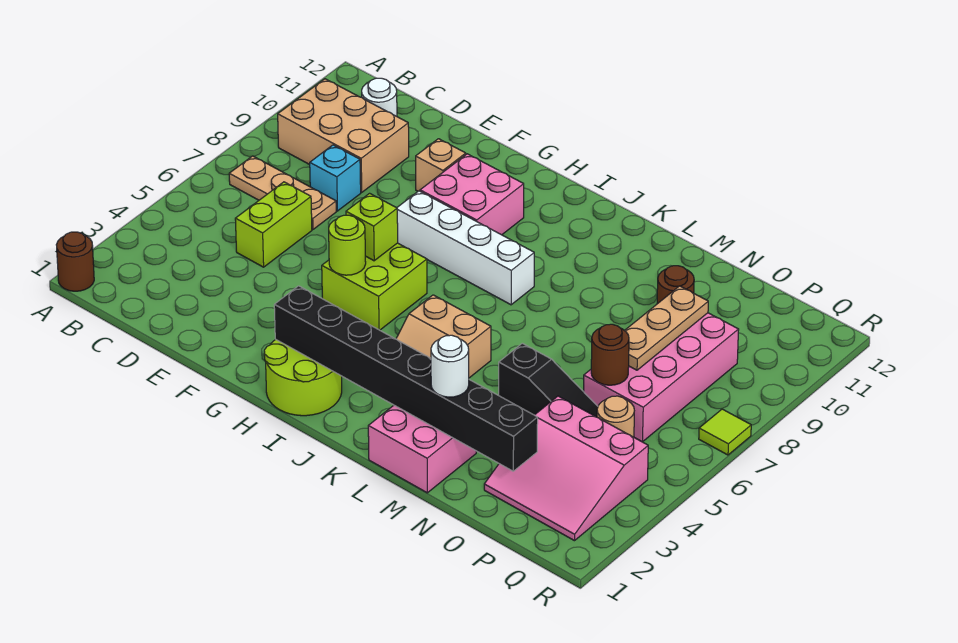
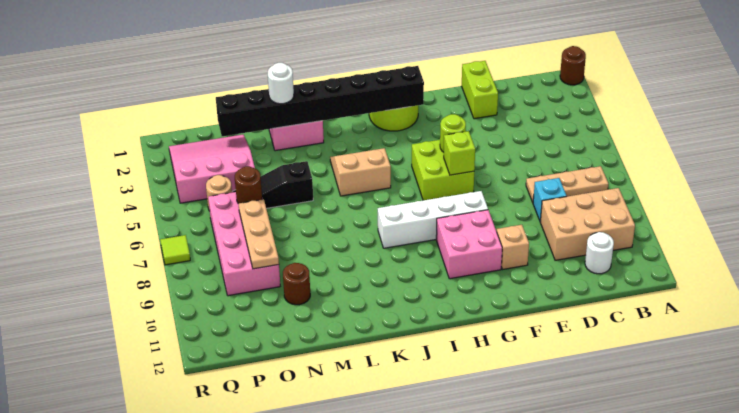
lime brick D5:D6 level 1 -> lime brick E1:E2 level 1

